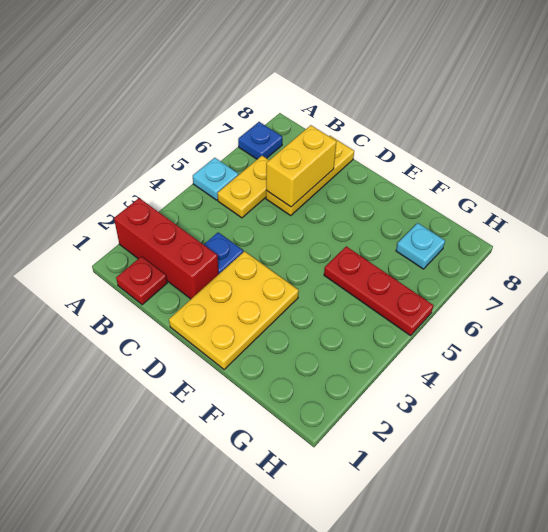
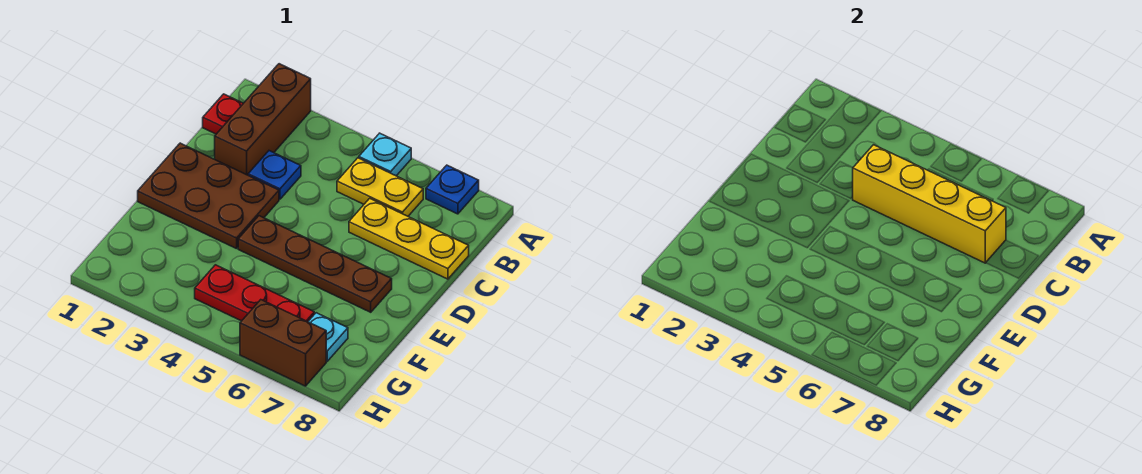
red brick A2:C2 level 1 -> brown brick A2:C2 level 1
yellow brick C6:C7 level 2 -> yellow brick C4:C7 level 2
yellow plate D1:E3 level 1 -> brown plate D1:E3 level 1
none -> brown plate E4:E7 level 1
red plate F5:H5 level 1 -> red plate G4:G6 level 1
none -> brown brick H6:H7 level 1

